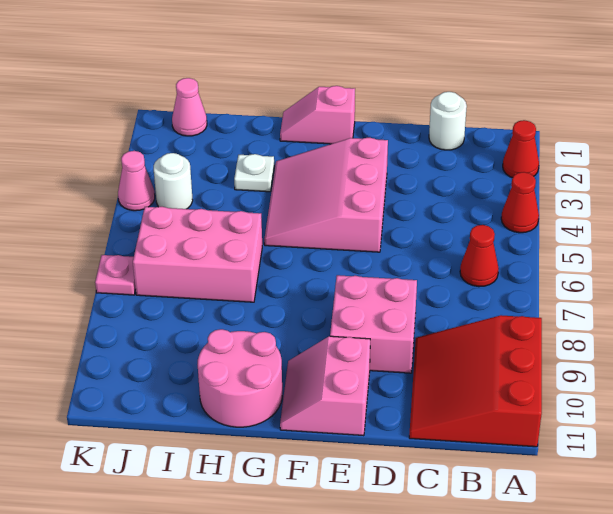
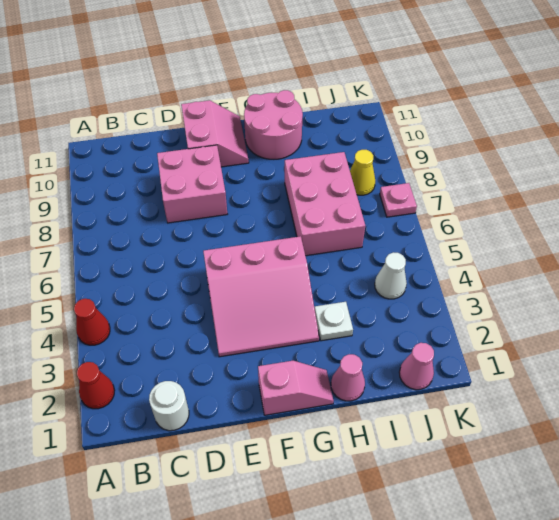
red slope A9:C11 level 1 top A -> none
red cone B6 level 1 -> none
pink slope E3:G5 level 1 top E -> pink slope E3:G5 level 1 top 5
pink brick H6:J7 level 1 -> pink brick H6:I8 level 1
white round brick J4 level 1 -> white cone J4 level 1
none -> yellow cone J8 level 1
pink cone K4 level 1 -> pink cone H1 level 1

